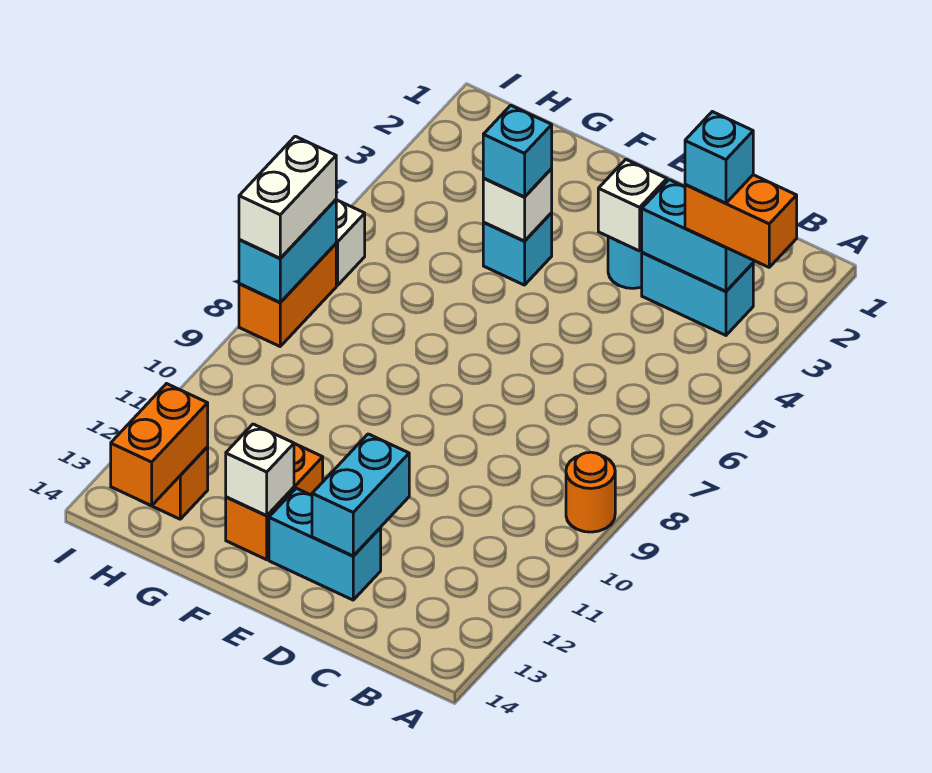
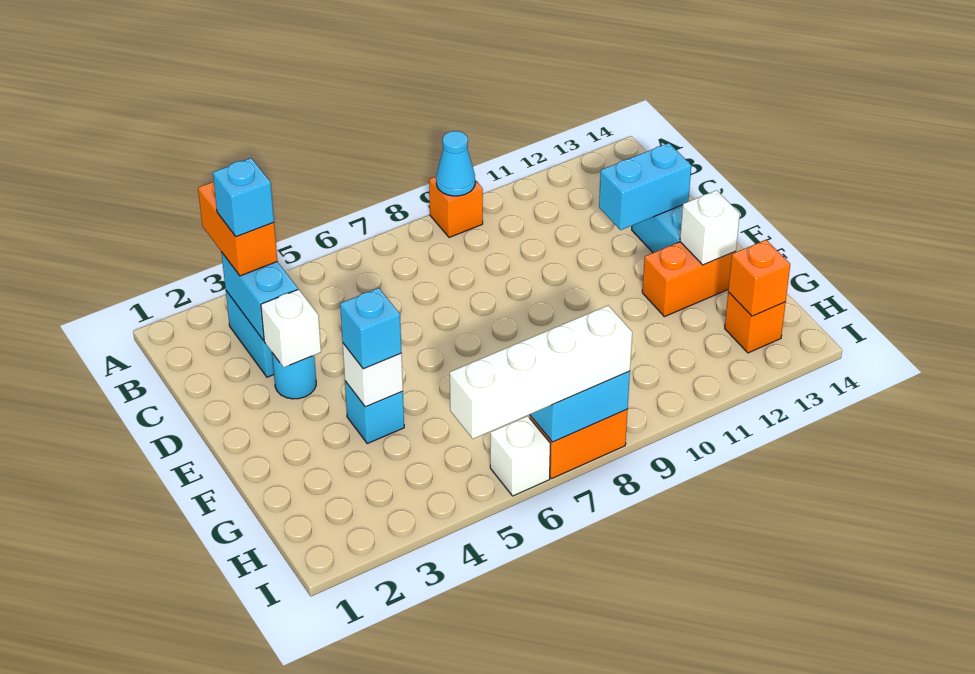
orange round brick A9 level 1 -> orange brick A9 level 1
none -> cyan cone A9 level 2
orange brick H13:H14 level 2 -> orange brick H13 level 2
white brick I7:I8 level 3 -> white brick I5:I8 level 3

